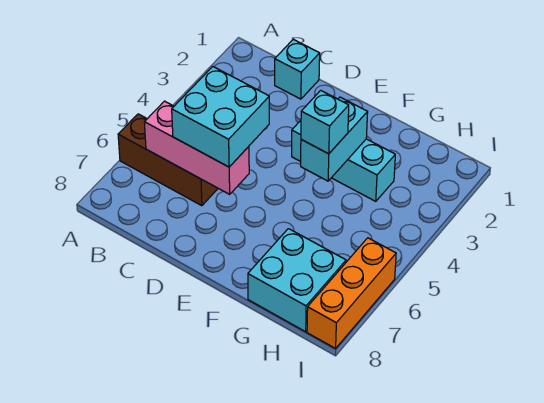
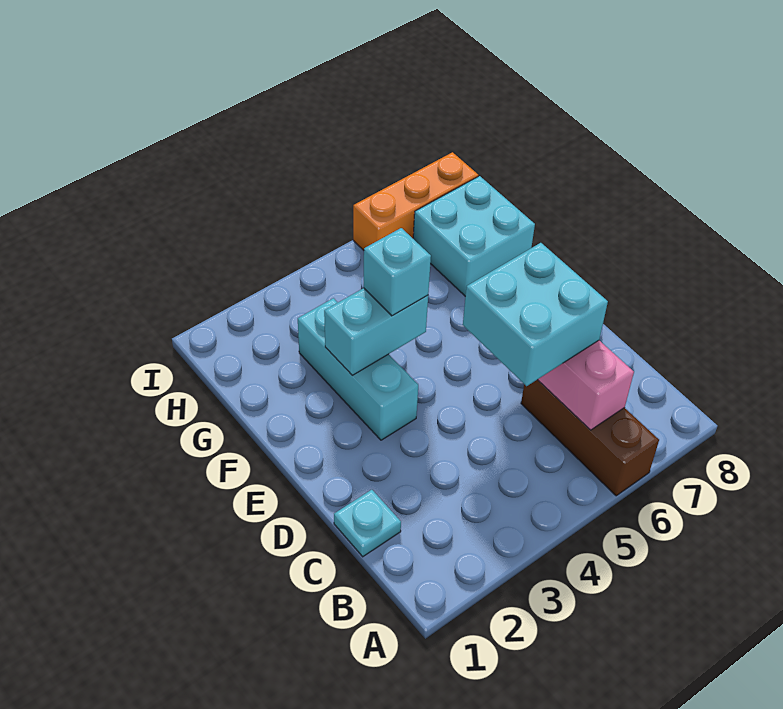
cyan brick C1 level 1 -> cyan plate C1 level 1

